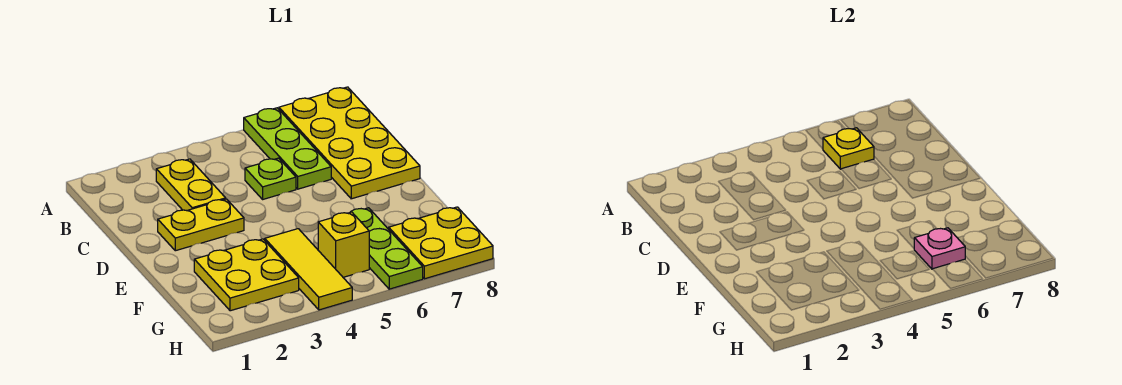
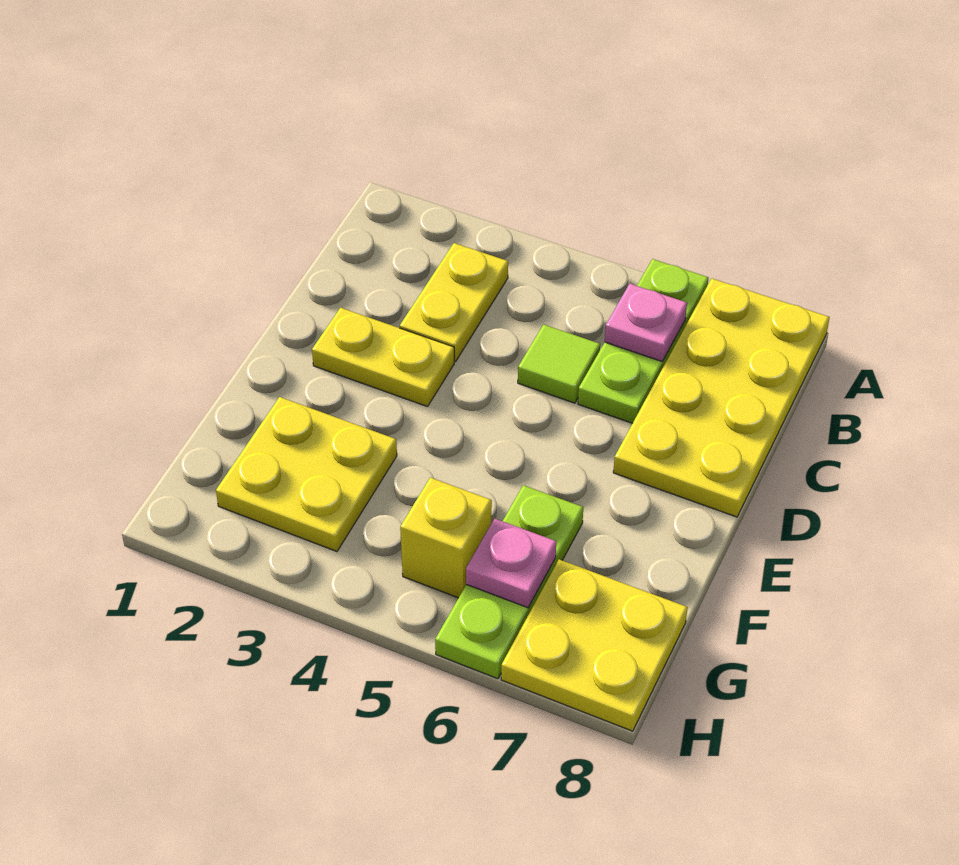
yellow plate B6 level 2 -> pink plate B6 level 2
lime plate C5 level 1 -> lime tile C5 level 1
yellow tile F4:H4 level 1 -> none

